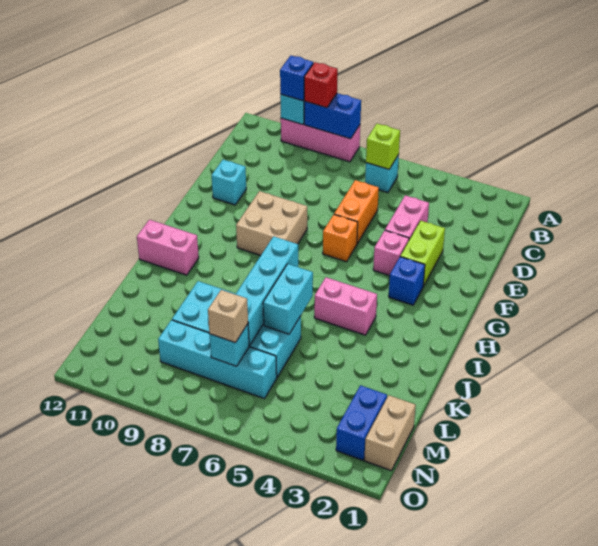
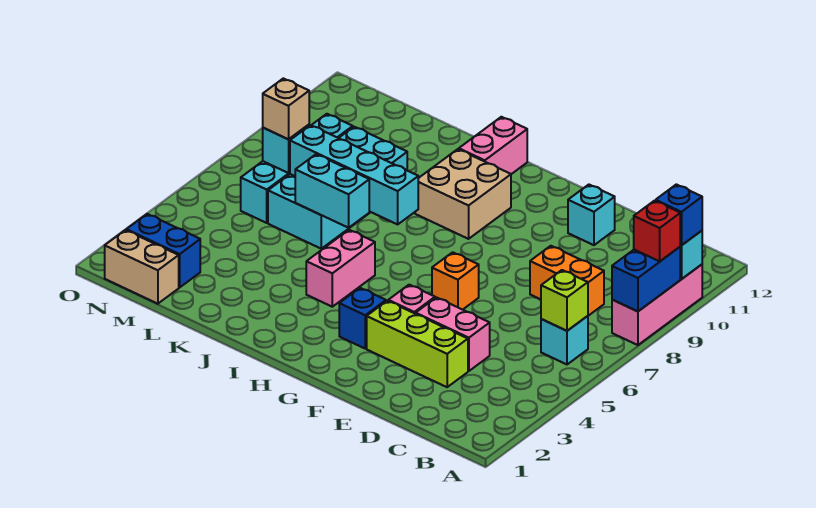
orange brick D6:E6 level 1 -> orange brick C8:D8 level 1
lime brick E3:F3 level 1 -> lime brick D3:F3 level 1
tan brick F8:G9 level 1 -> tan brick H9:I10 level 1

